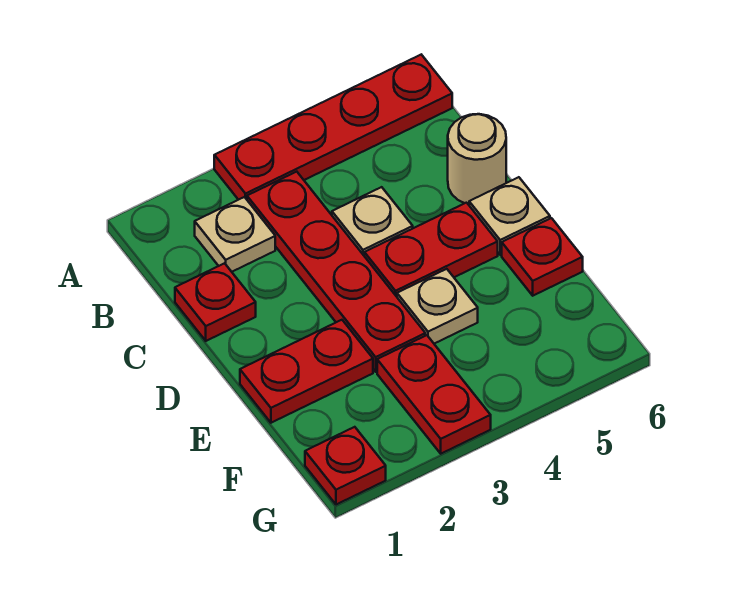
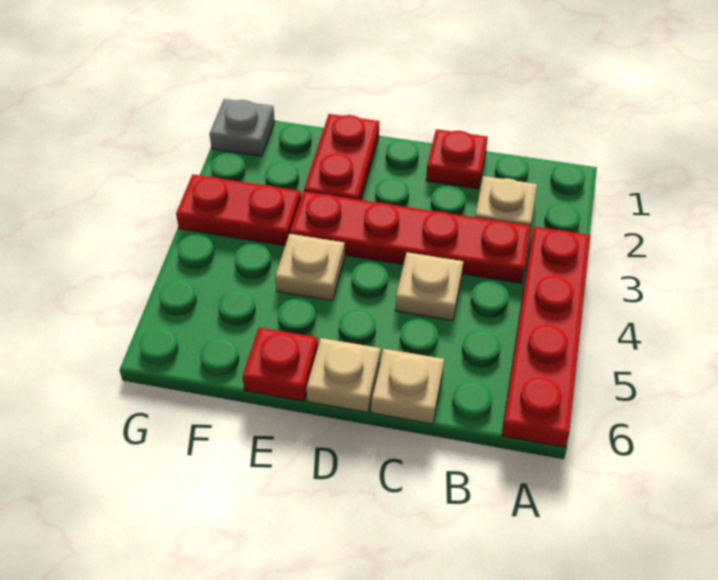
tan round brick C6 level 1 -> tan plate C6 level 1
red plate D4:D5 level 1 -> none
red plate G1 level 1 -> grey plate G1 level 1

